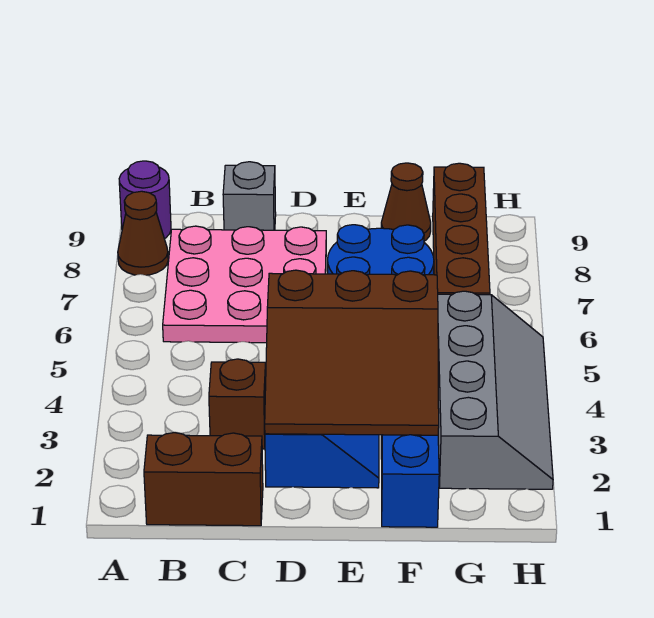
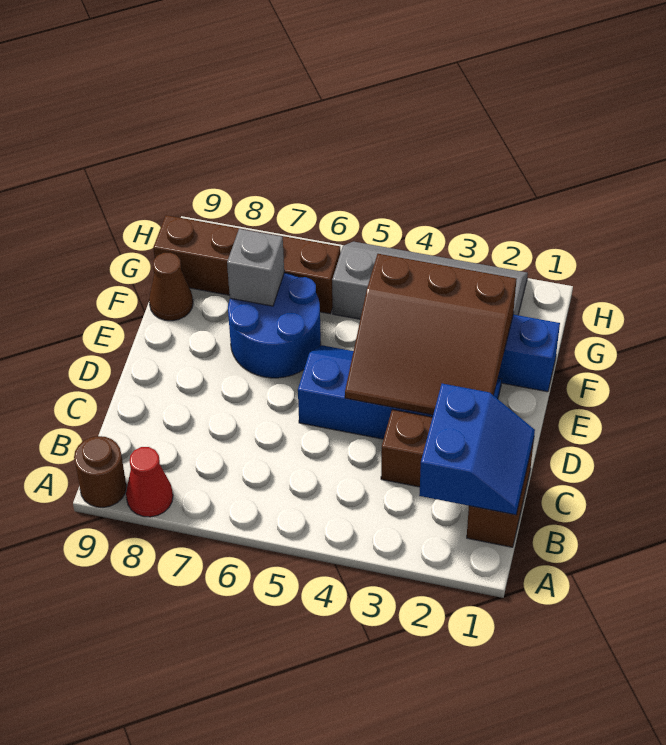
brown cone A8 level 1 -> red cone A8 level 1
purple round brick A9 level 1 -> brown round brick A9 level 1
none -> blue slope B1:C2 level 2 top 2
pink plate B6:D8 level 1 -> none
grey brick C9 level 1 -> grey brick F7 level 2
brown slope D2:F4 level 2 top 4 -> brown slope D2:F4 level 2 top F

